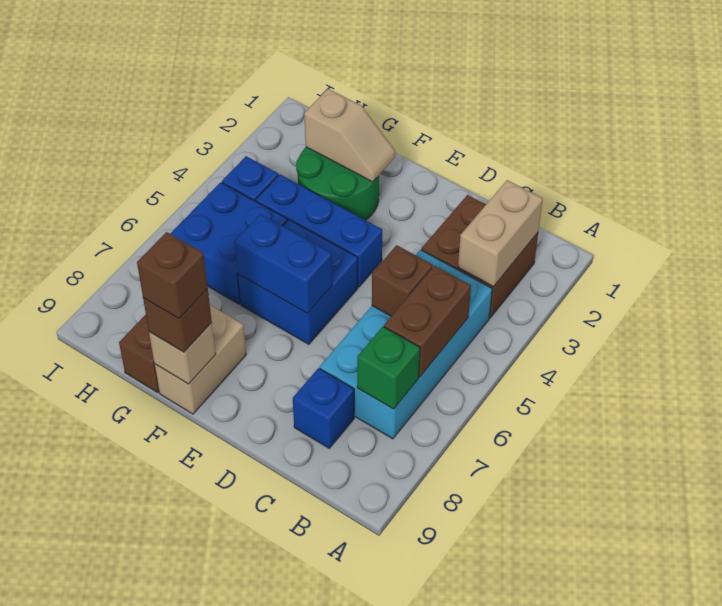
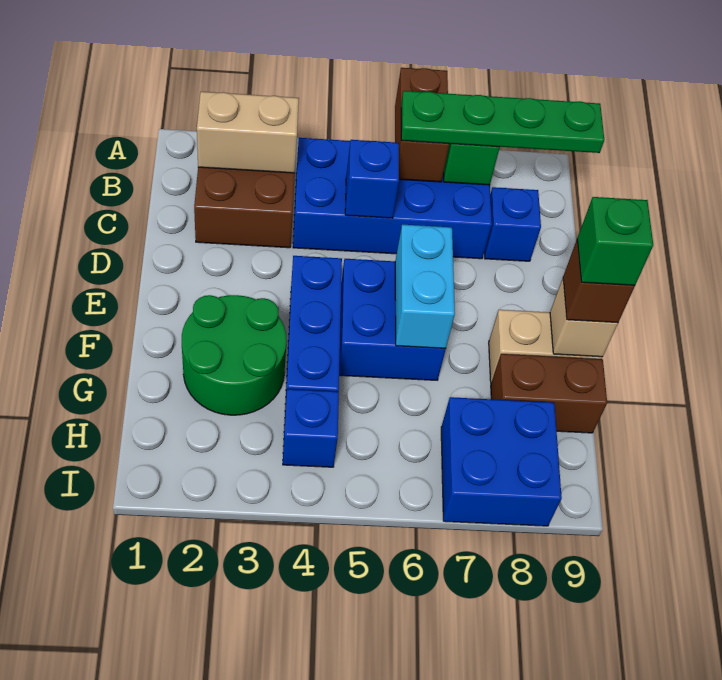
cyan brick B4:C7 level 1 -> blue brick B4:C7 level 1
brown brick B5:B6 level 2 -> brown brick A6:B6 level 2
none -> green plate B6:B9 level 3
brown brick C5 level 2 -> blue brick C5 level 2
blue brick E6:F6 level 2 -> cyan brick E6:F6 level 2
tan slope F2:G2 level 2 top G -> none
brown brick F9 level 4 -> green brick F9 level 4
blue brick G5:H6 level 1 -> blue brick H7:I8 level 1

